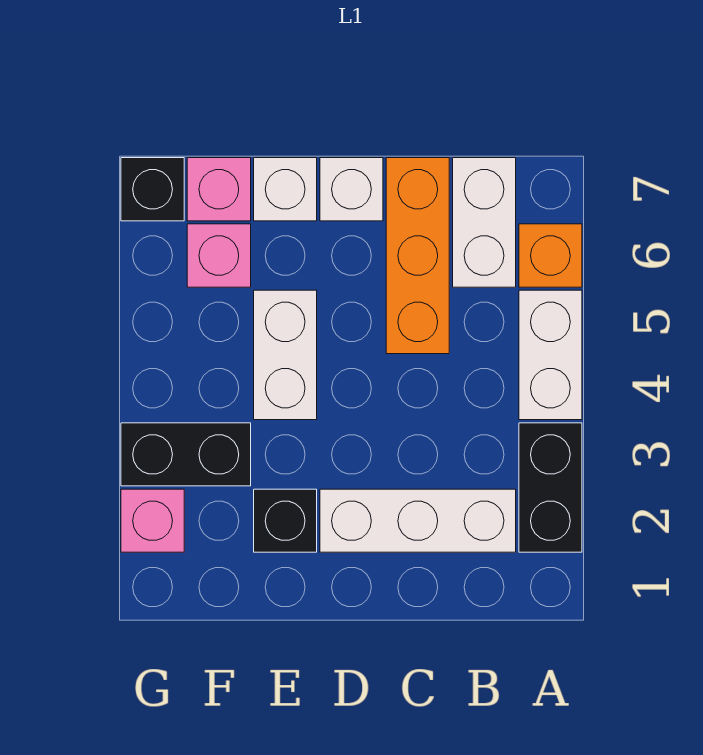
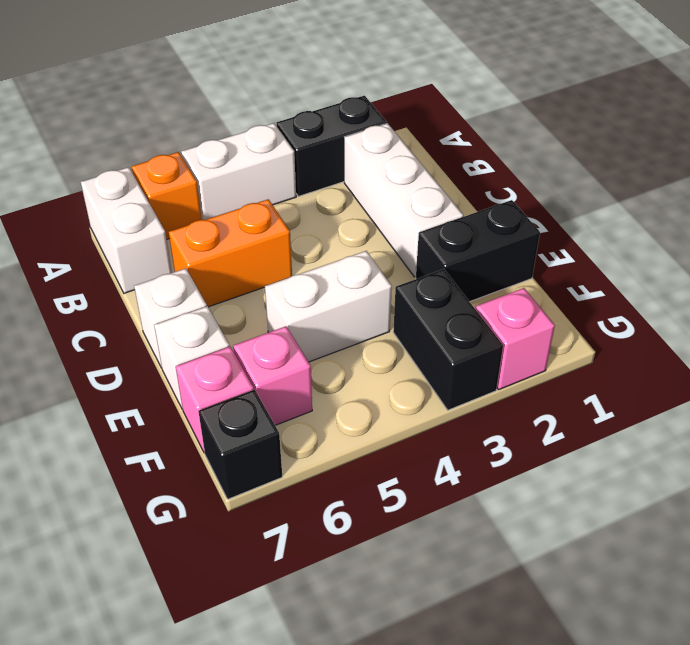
white brick B6:B7 level 1 -> white brick A7:B7 level 1
orange brick C5:C7 level 1 -> orange brick C5:C6 level 1
black brick E2 level 1 -> black brick E1:E2 level 1

